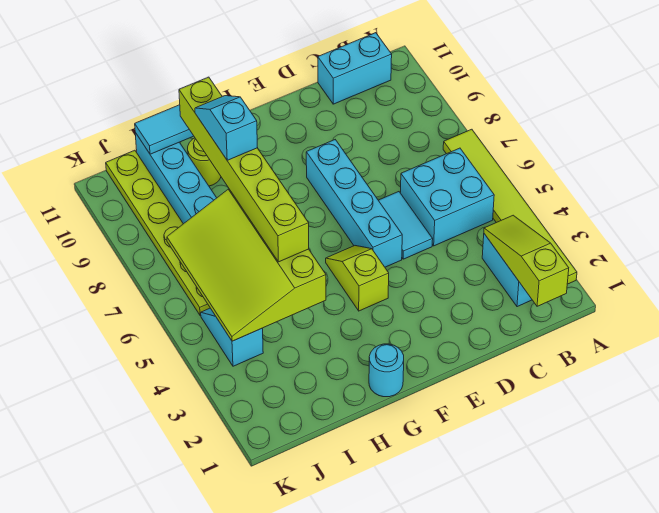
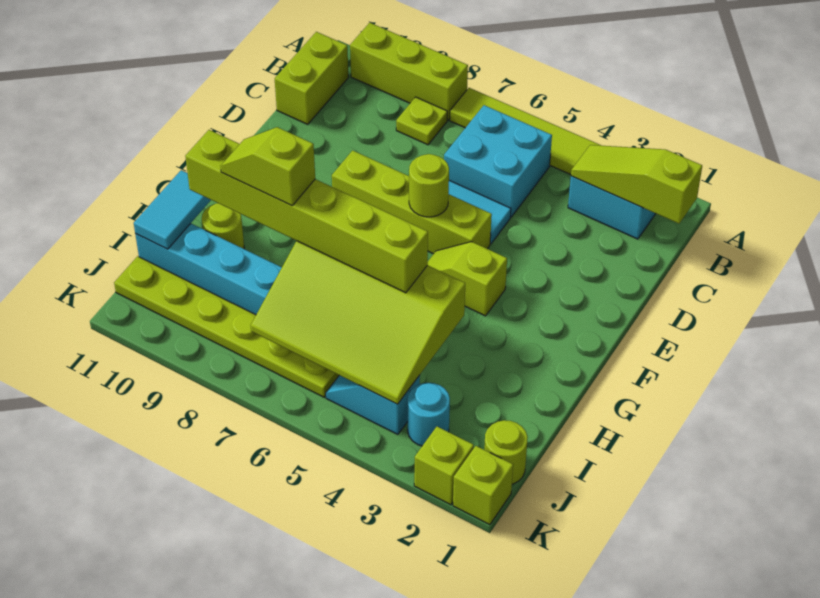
none -> lime brick A8:A10 level 1
none -> lime plate B8 level 1
cyan brick B11:C11 level 1 -> lime brick B11:C11 level 1
cyan brick E5:E8 level 1 -> lime brick E5:E8 level 1
none -> lime round brick E6 level 2
cyan round brick G1 level 1 -> cyan round brick J3 level 1
cyan slope H8:H9 level 4 top 8 -> lime slope H8:H9 level 4 top 8
none -> lime round brick J1 level 1
none -> lime brick K1 level 1
none -> lime brick K2 level 1

